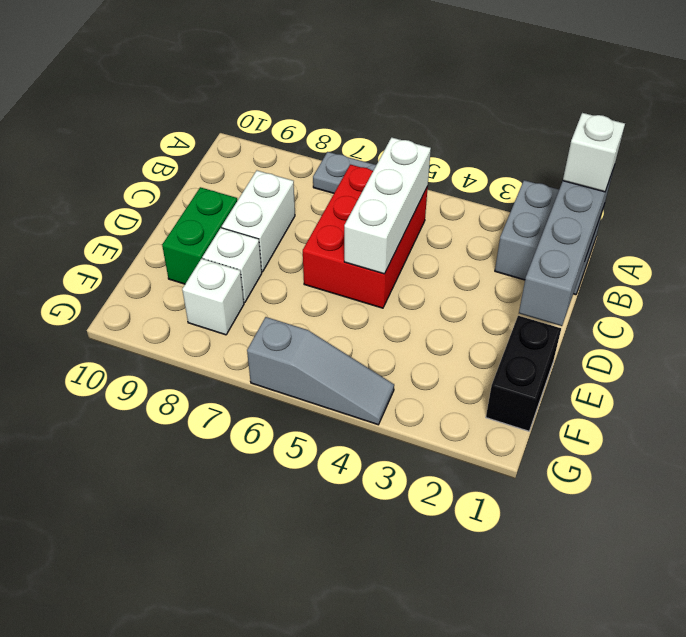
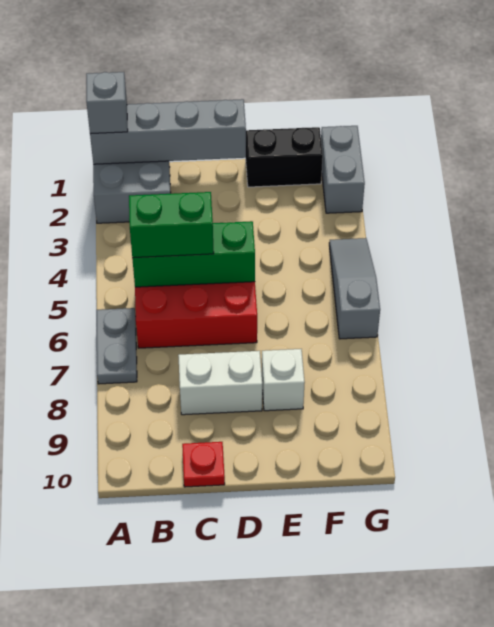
white brick A1 level 3 -> grey brick A1 level 3
white brick B5:D5 level 2 -> green brick B5:D5 level 2
none -> red plate C10 level 1
green brick D9:E9 level 1 -> green brick B5:C5 level 3
white brick F8 level 1 -> none
none -> grey brick G1:G2 level 1

